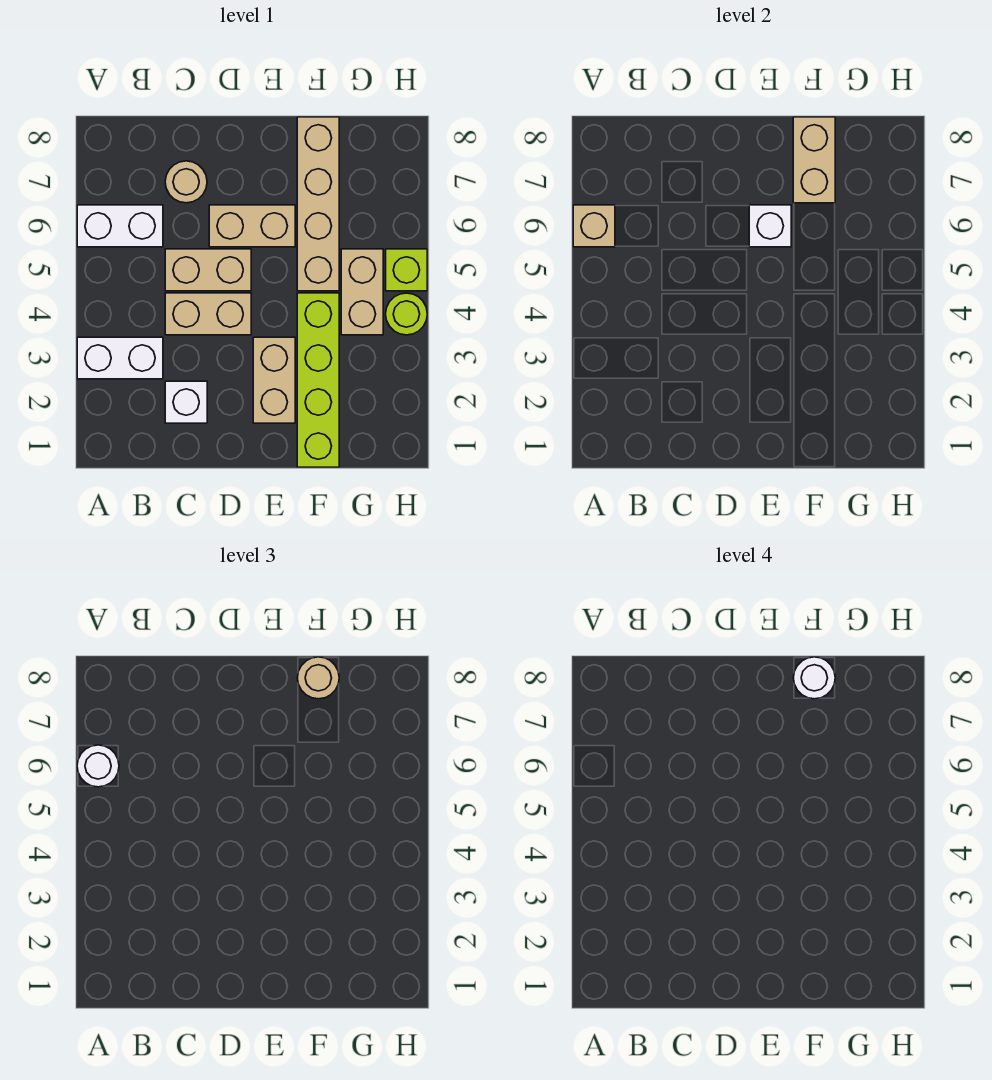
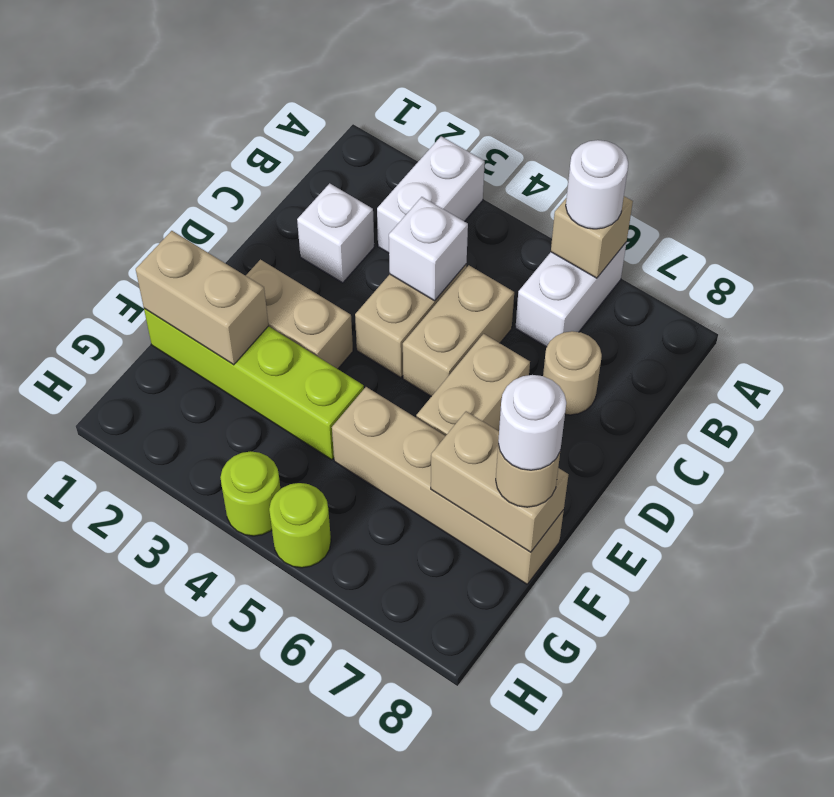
white brick E6 level 2 -> white brick C4 level 2
tan brick G4:G5 level 1 -> tan brick F1:F2 level 2
lime brick H5 level 1 -> lime round brick H5 level 1

